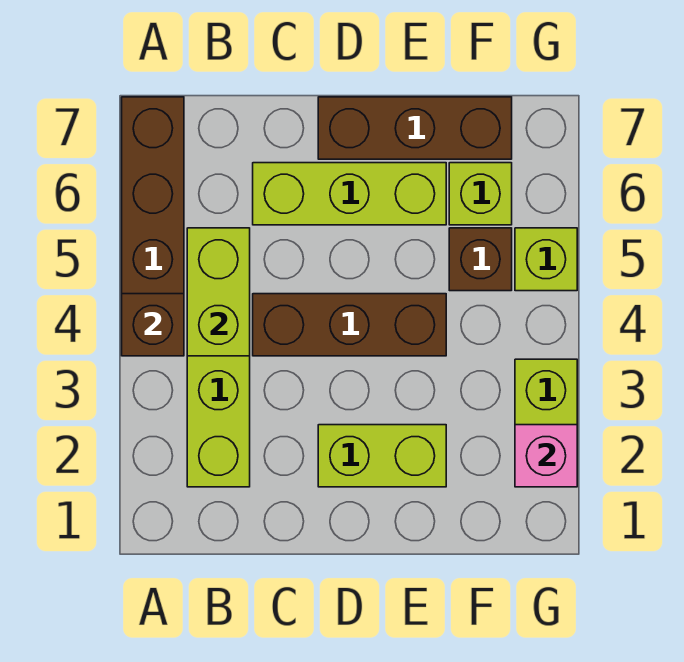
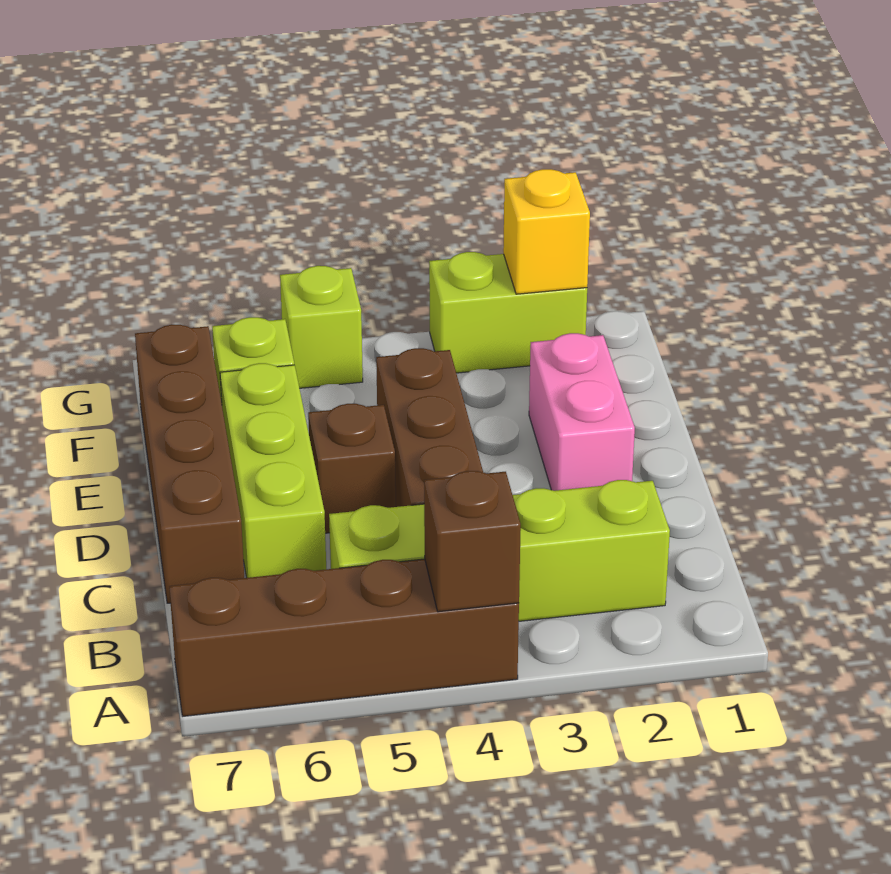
lime brick B4:B5 level 2 -> none
lime brick D2:E2 level 1 -> pink brick D2:E2 level 1
brown brick D7:F7 level 1 -> brown brick C7:F7 level 1
brown brick F5 level 1 -> brown brick D5 level 1
pink brick G2 level 2 -> yellow brick G2 level 2

